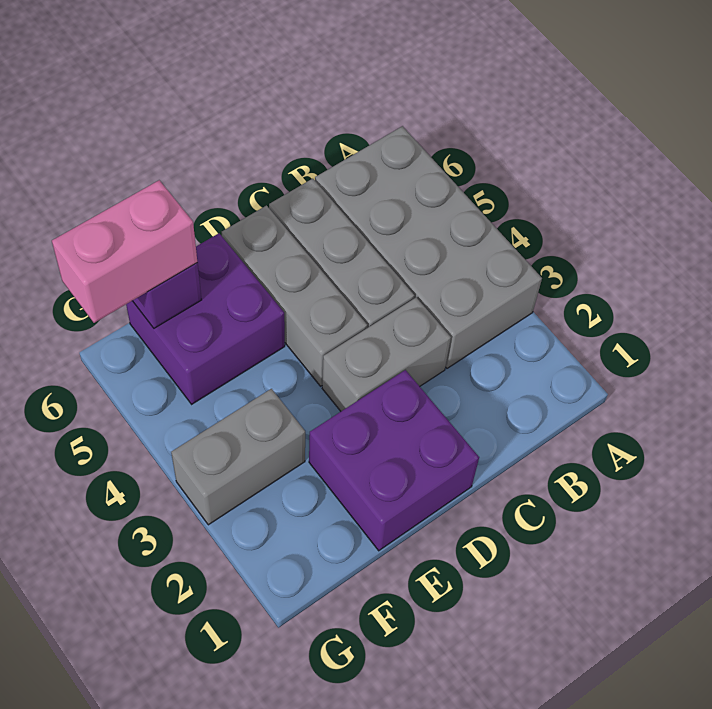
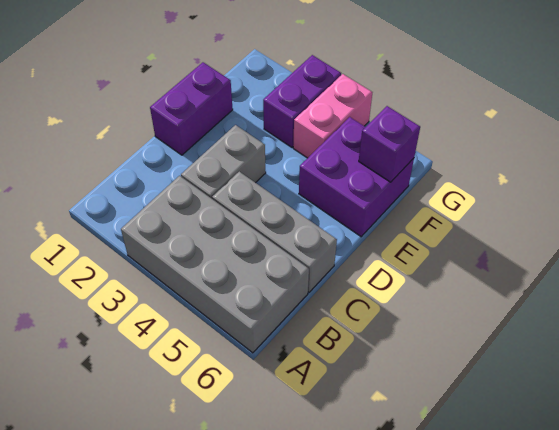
purple brick D1:E2 level 1 -> purple brick D1:E1 level 1
grey brick D4:D6 level 1 -> none
grey brick F3:G3 level 1 -> purple brick F3:G3 level 1
pink brick F6:G6 level 3 -> pink brick F4:G4 level 1

